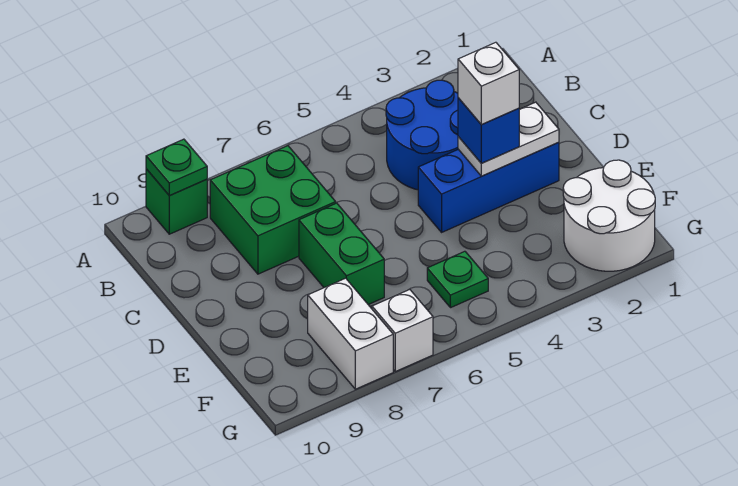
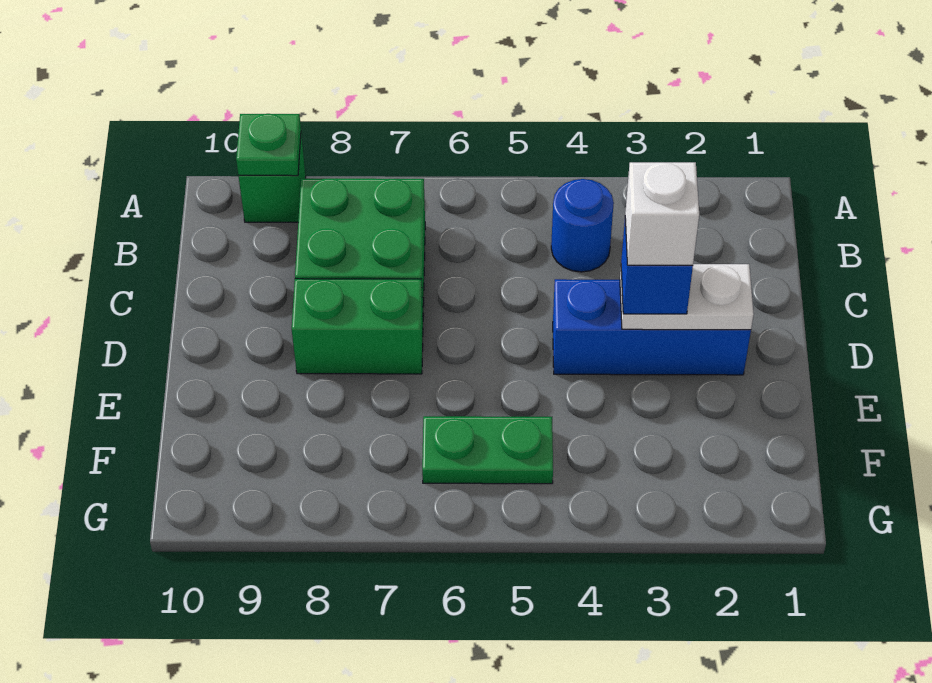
blue round brick B3:C4 level 1 -> blue round brick B4 level 1
green brick D7:E7 level 1 -> green brick D7:D8 level 1
white round brick F1:G2 level 1 -> none
green plate F5 level 1 -> green plate F5:F6 level 1
white brick F8:G8 level 1 -> none
white brick G7 level 1 -> none

